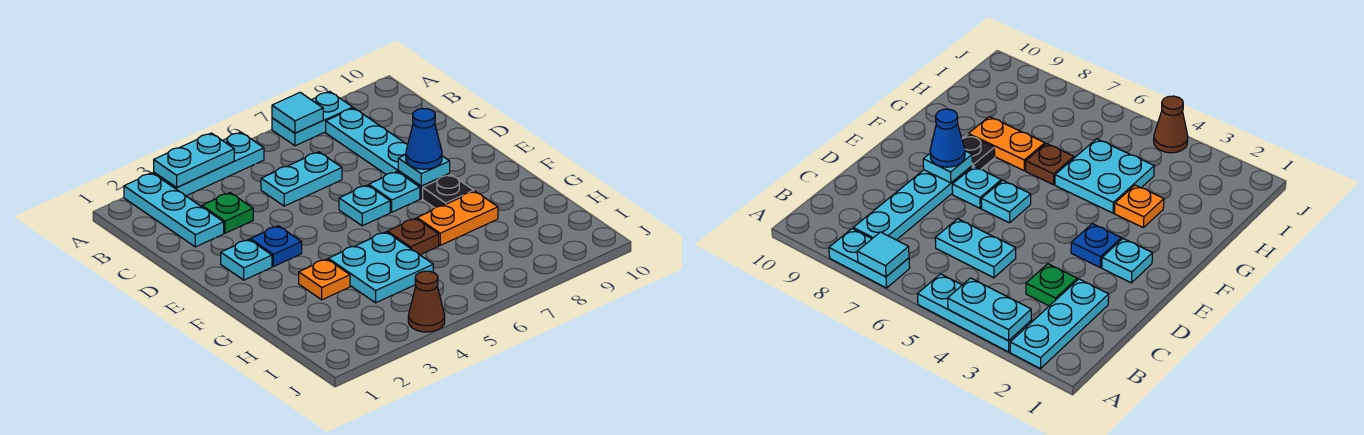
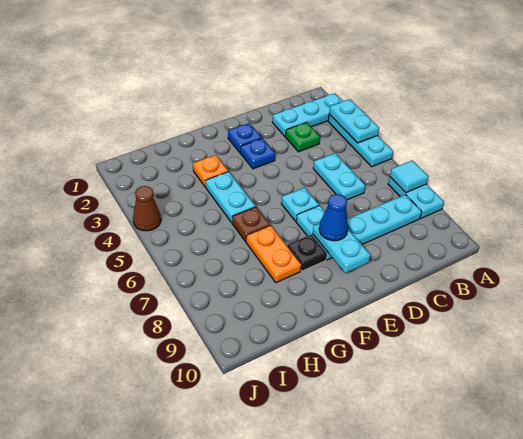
cyan plate E2 level 1 -> blue plate E2 level 1
cyan plate E8 level 2 -> cyan plate E8:E9 level 2
cyan plate G4:H5 level 1 -> cyan plate G4:G5 level 1

